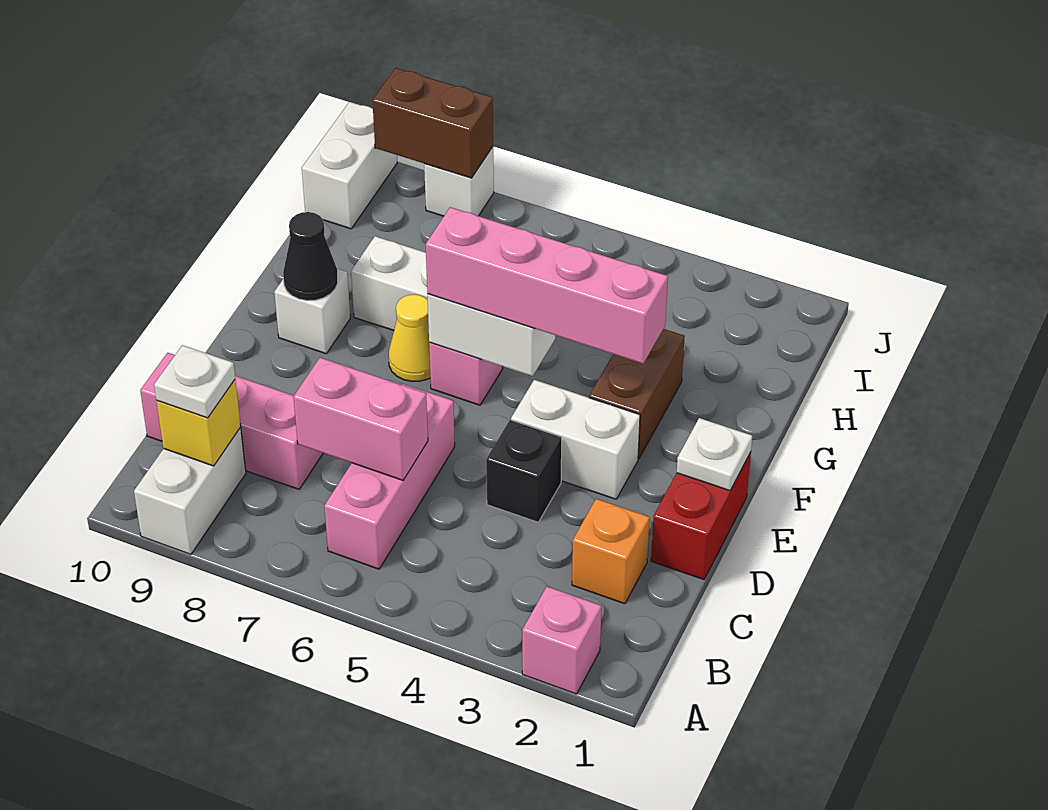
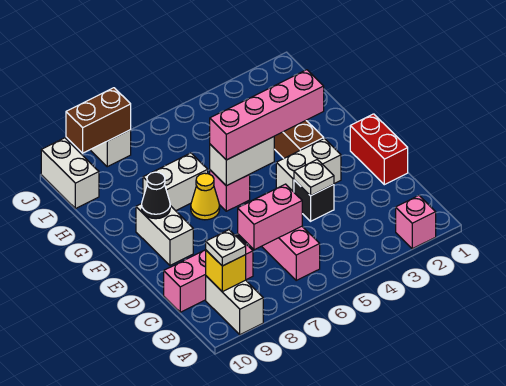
orange brick C2 level 1 -> none
white plate E1 level 2 -> white plate D4 level 2
white brick F9 level 1 -> white brick E9:F9 level 1

